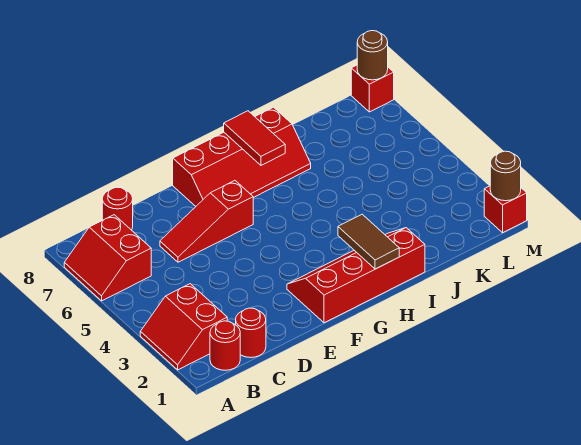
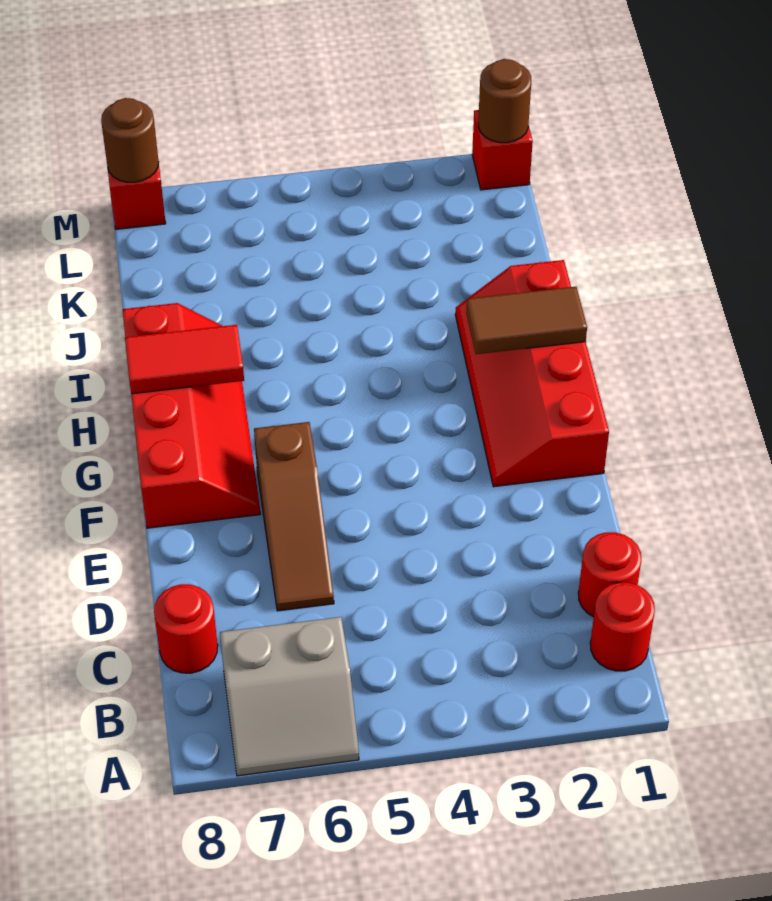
red slope A2:B3 level 1 top B -> none
red slope A6:B7 level 1 top B -> grey slope A6:B7 level 1 top B
red slope D6:F6 level 1 top F -> brown slope D6:F6 level 1 top F

